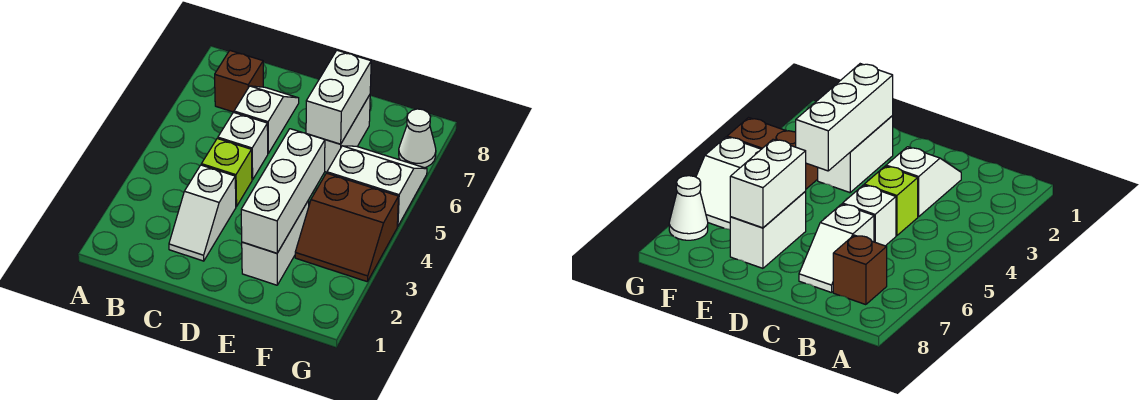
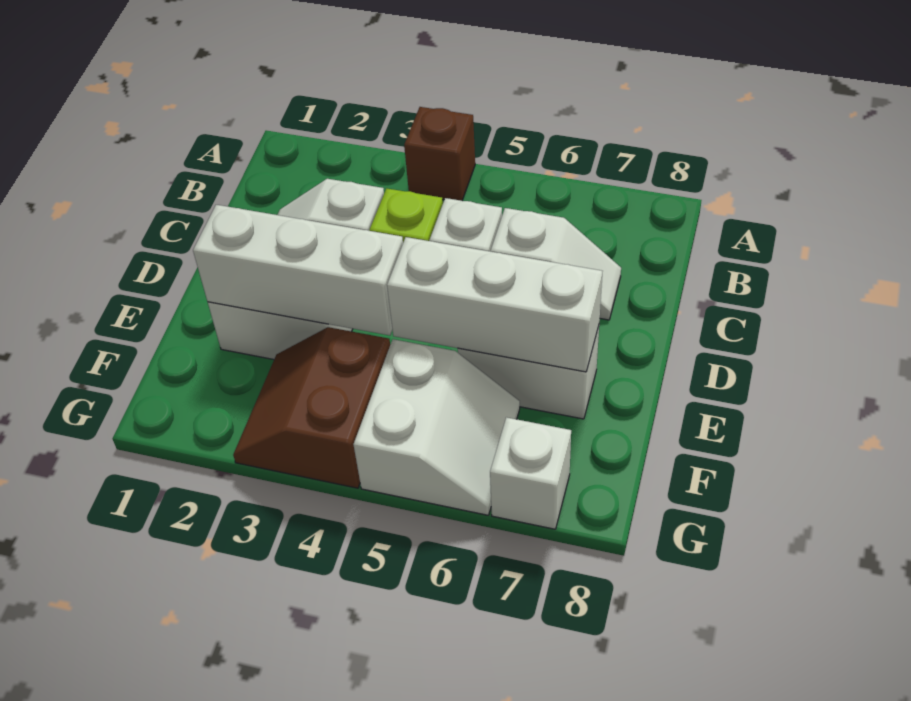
brown brick B7 level 1 -> brown brick A4 level 1
white brick E6:E7 level 2 -> white brick E5:E7 level 2
white cone G7 level 1 -> white brick G7 level 1

